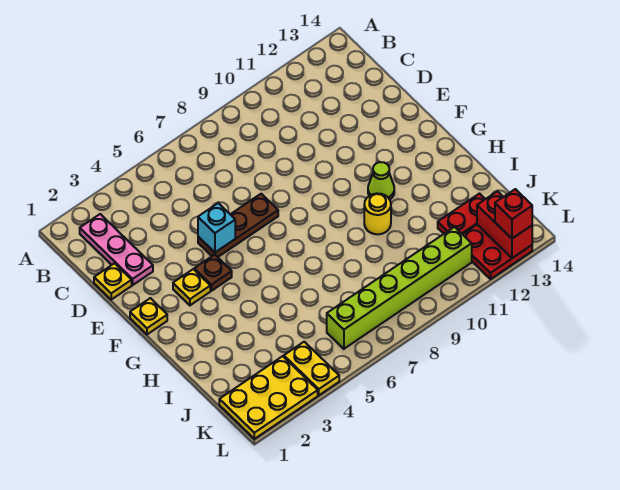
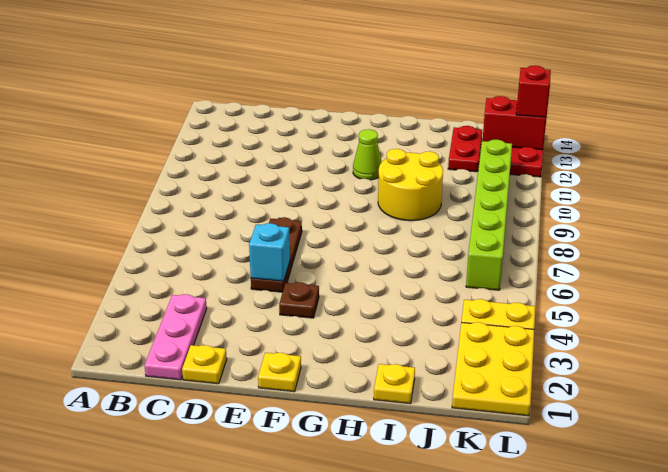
pink plate B2:D2 level 1 -> pink plate C1:C3 level 1
yellow plate F3 level 1 -> yellow plate I1 level 1
yellow round brick H10 level 1 -> yellow round brick H9:I10 level 1

